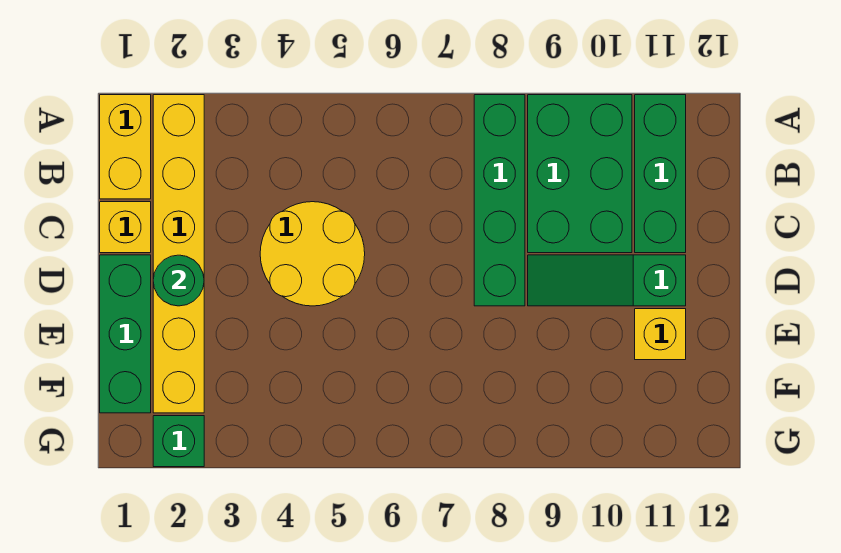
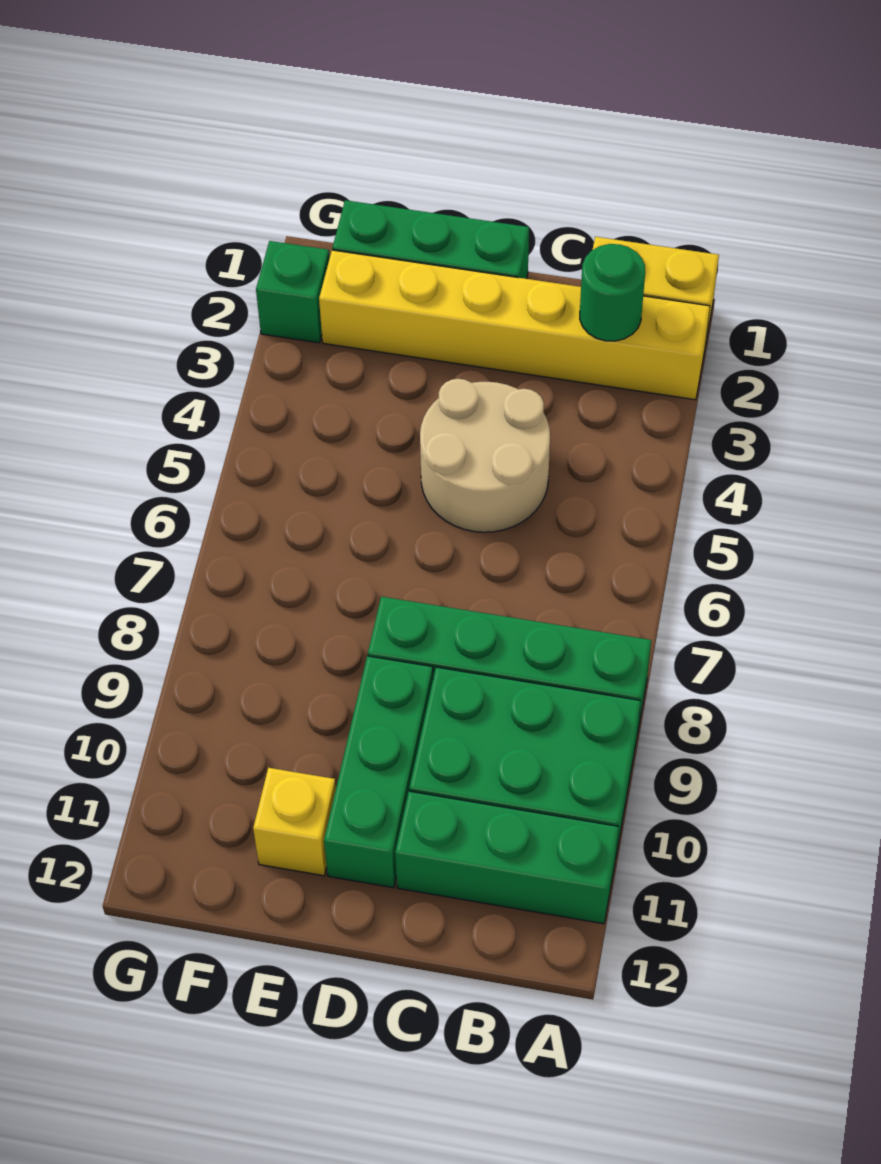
yellow brick C1 level 1 -> none
yellow round brick C4:D5 level 1 -> tan round brick C4:D5 level 1
green round brick D2 level 2 -> green round brick B2 level 2
green slope D9:D11 level 1 top 11 -> green brick D9:D11 level 1

